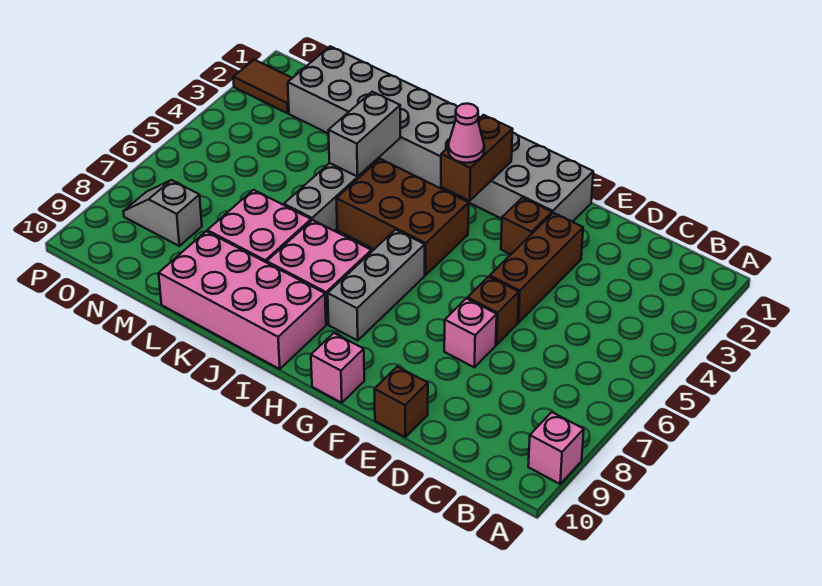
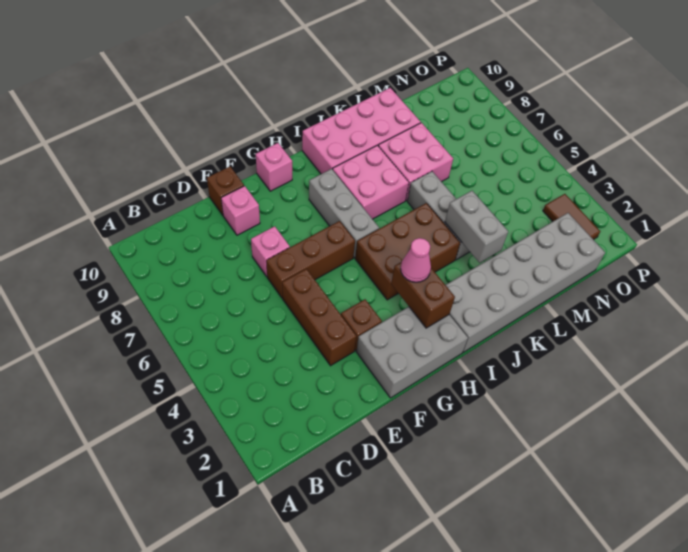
pink brick A9 level 1 -> pink brick E9 level 1
brown brick E6 level 1 -> brown brick E6:G6 level 1
grey slope N8:O8 level 1 top N -> none
brown tile O2:P2 level 1 -> brown tile O2:O3 level 1

